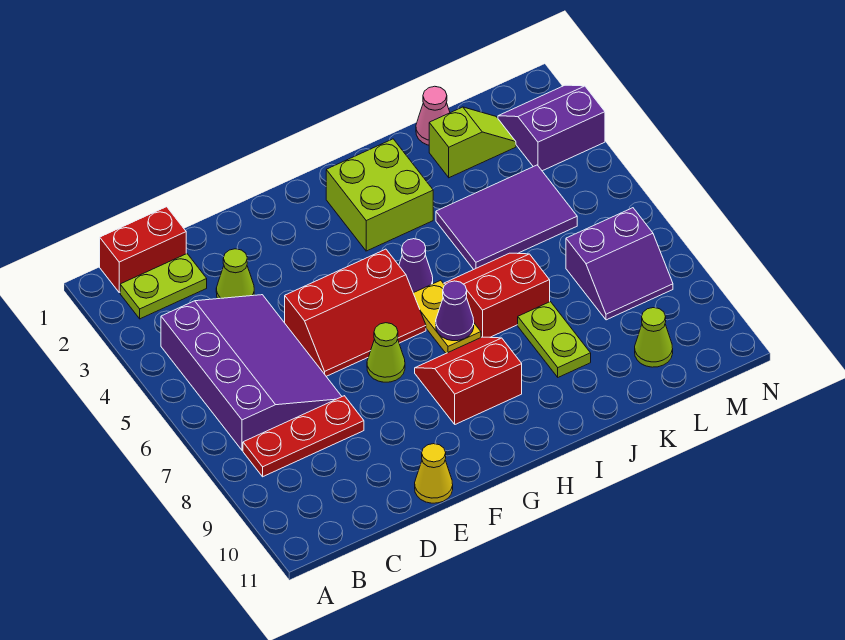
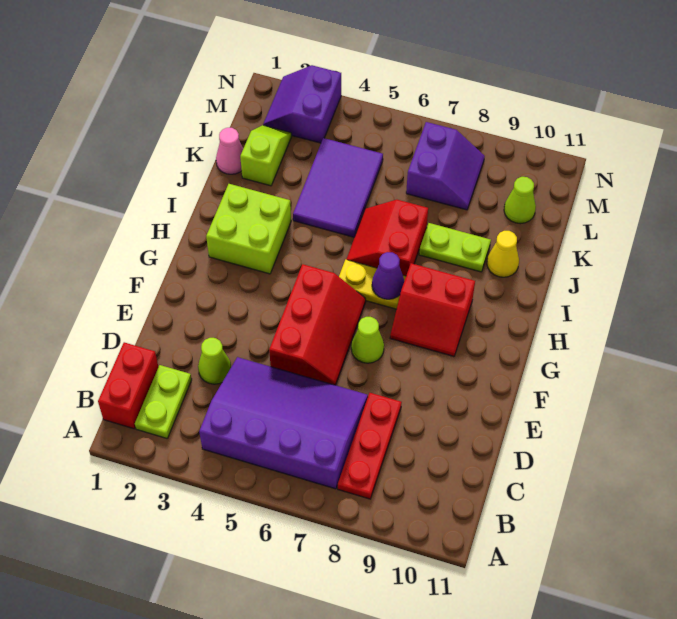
yellow cone E11 level 1 -> yellow cone J10 level 1
red slope G8:H9 level 1 top 9 -> red slope G8:H9 level 1 top H
purple cone H5 level 1 -> none

